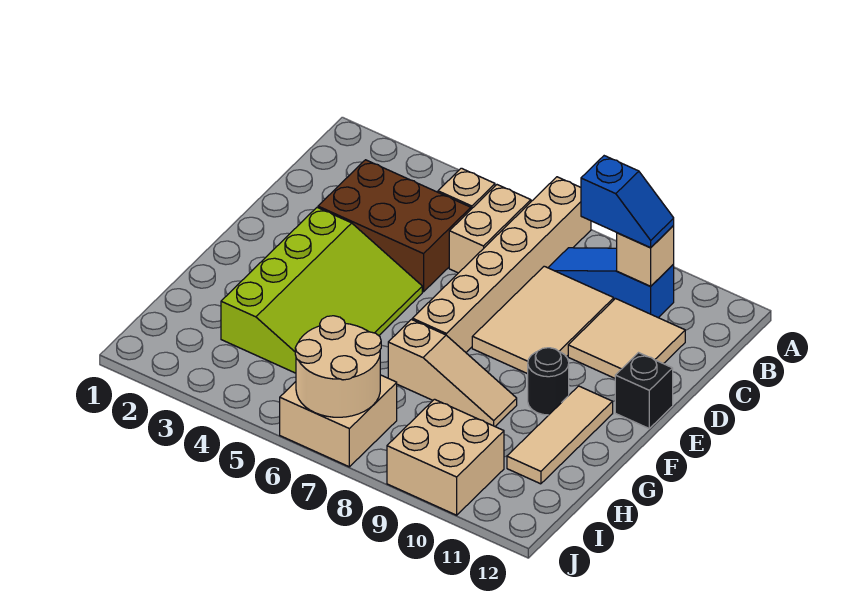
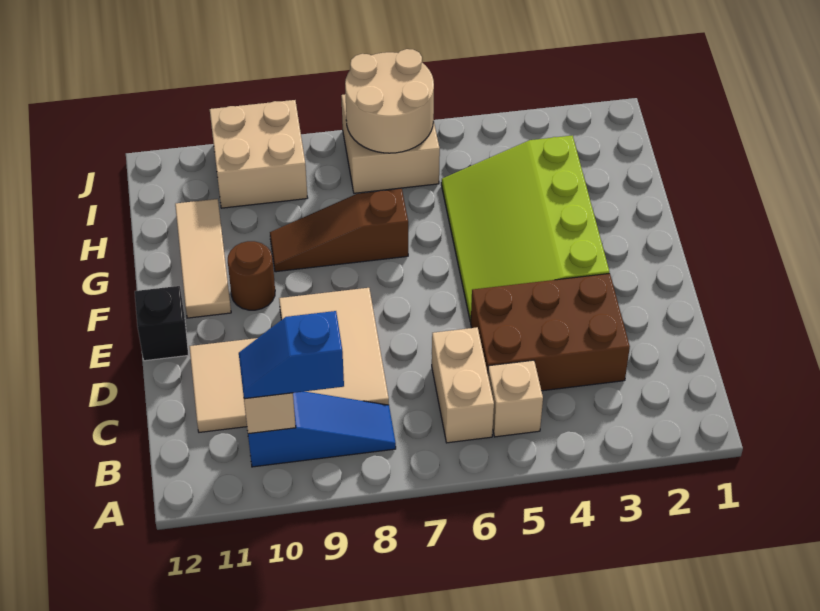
tan brick A7:F7 level 1 -> none
black round brick F10 level 1 -> brown round brick F10 level 1
tan slope G7:G9 level 1 top 7 -> brown slope G7:G9 level 1 top 7

